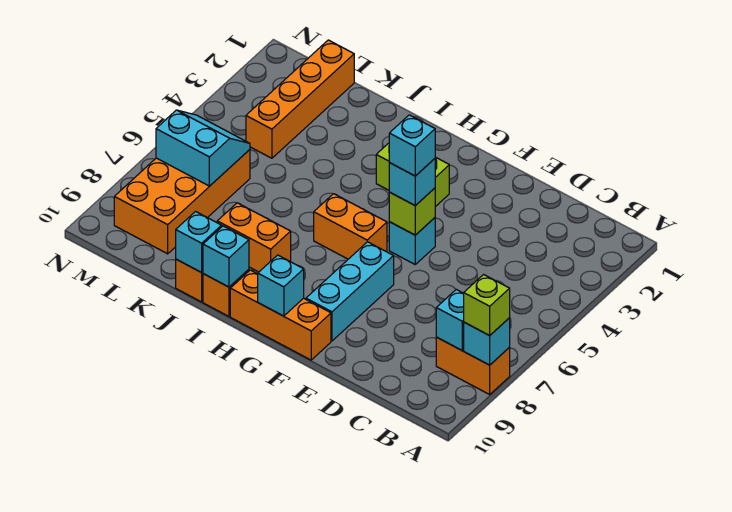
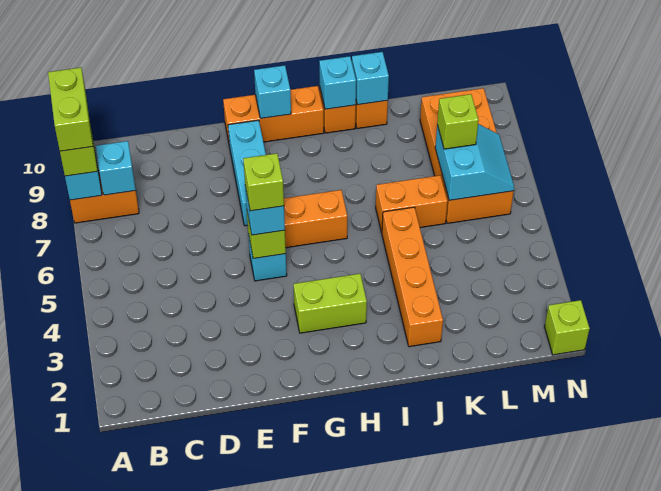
none -> lime brick A8:A9 level 4
cyan brick F5 level 4 -> lime brick F5 level 4
orange brick I8:J8 level 1 -> orange brick J6:K6 level 1
orange brick L1:L4 level 1 -> orange brick J2:J5 level 1
cyan slope L6:M7 level 2 top 7 -> cyan slope L6:M7 level 2 top L
none -> lime brick L7 level 3
none -> lime brick N1 level 1

